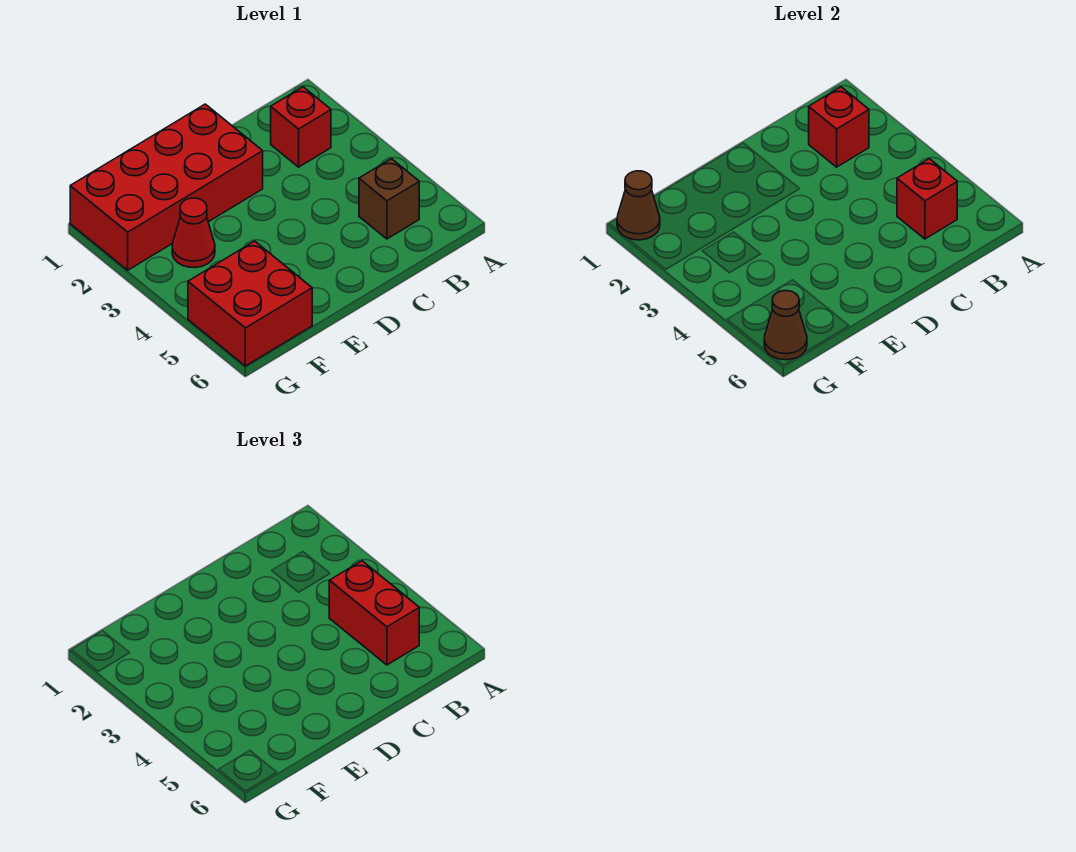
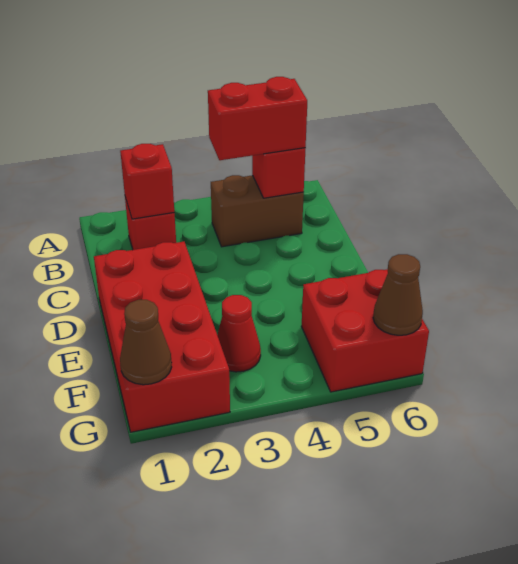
brown brick B5 level 1 -> brown brick B4:B5 level 1

